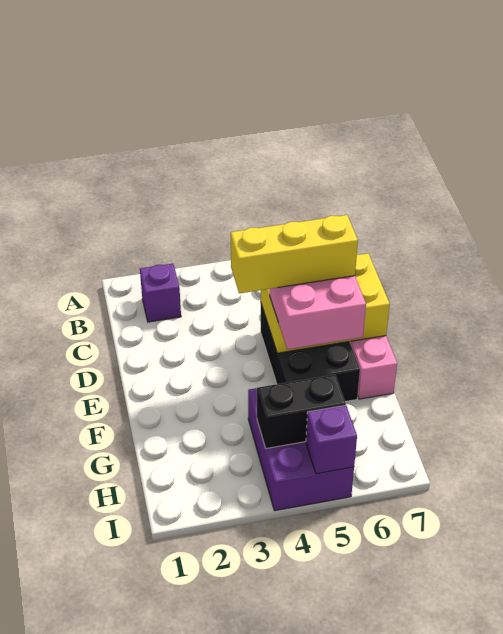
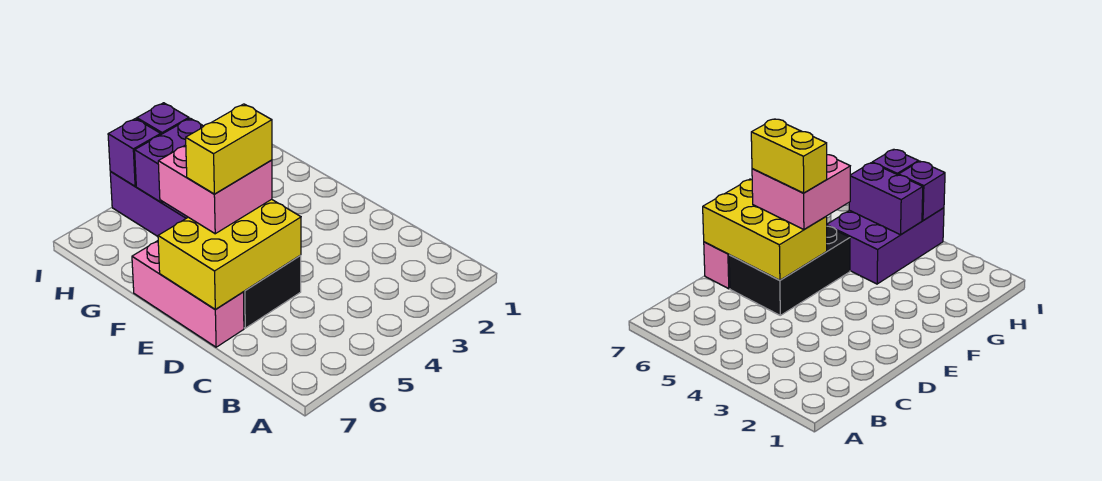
purple brick B2 level 1 -> purple brick I4 level 2
yellow brick E4:E6 level 4 -> yellow brick E5:E6 level 4
black brick H4:H5 level 2 -> purple brick H4:H5 level 2

